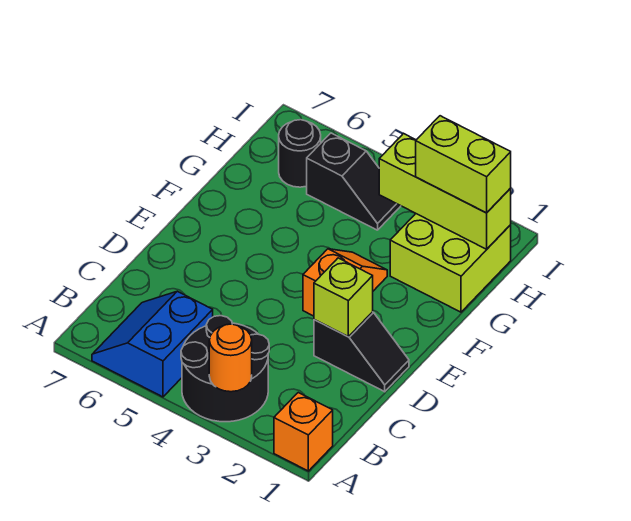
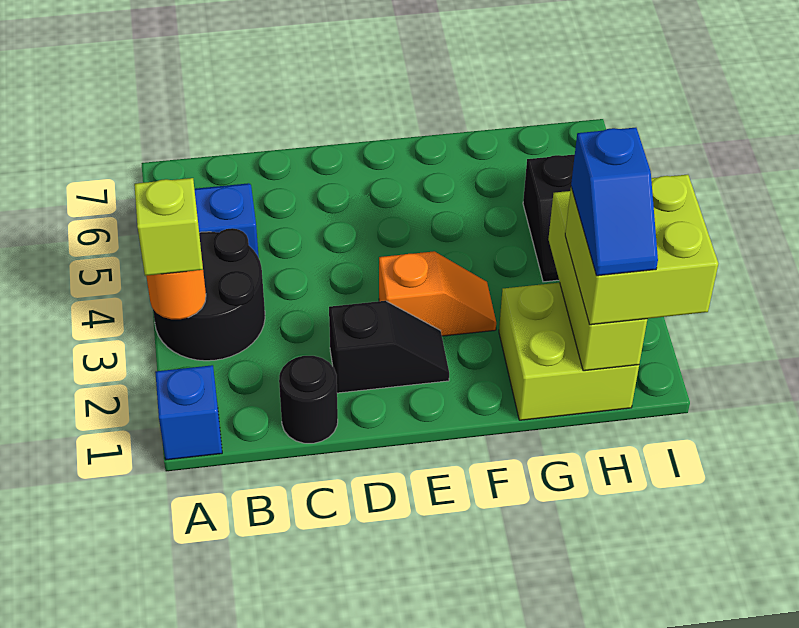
orange brick A1 level 1 -> blue brick A1 level 1
black slope D1:D2 level 1 top 2 -> black slope D2:E2 level 1 top D
lime brick D2 level 2 -> lime brick A3 level 3
lime brick H1:H2 level 3 -> lime brick H1:I2 level 3
none -> blue slope H1:H2 level 4 top 2
black round brick H6 level 1 -> black round brick C1 level 1

